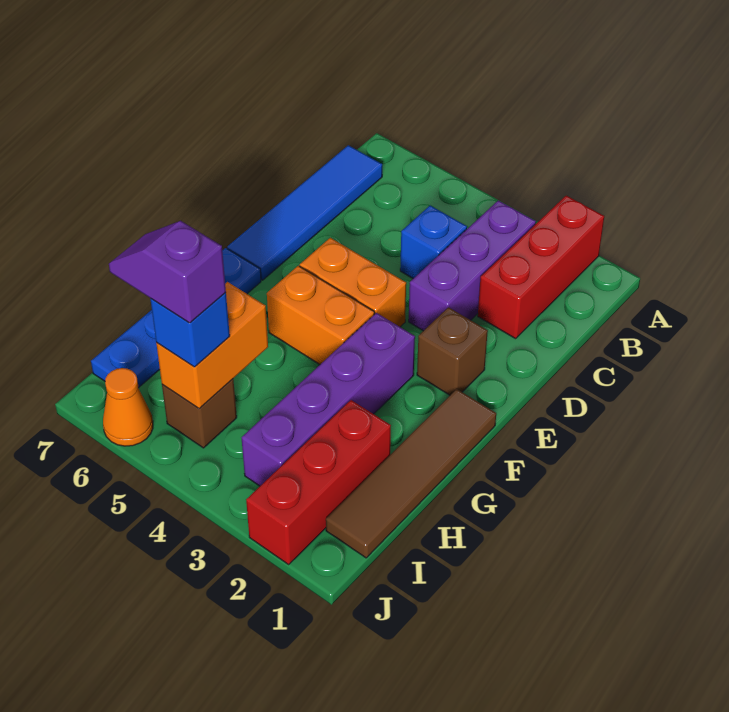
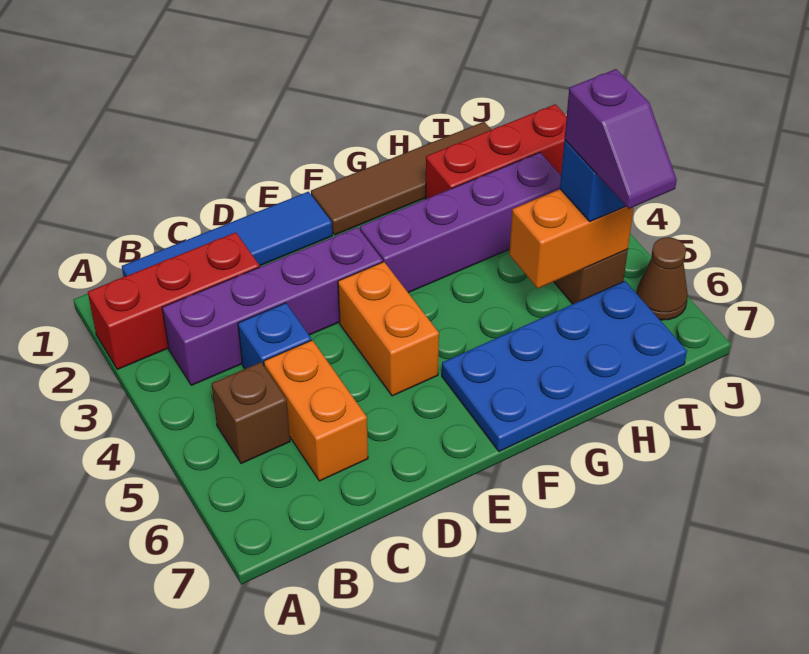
purple brick B3:D3 level 1 -> purple brick B3:E3 level 1
blue tile B7:E7 level 1 -> blue tile B1:E1 level 1
brown brick E2 level 1 -> brown brick B5 level 1
orange brick F4:F5 level 1 -> orange brick C5:C6 level 1
blue plate F7:I7 level 1 -> blue plate F6:I7 level 1
orange cone J6 level 1 -> brown cone J6 level 1

